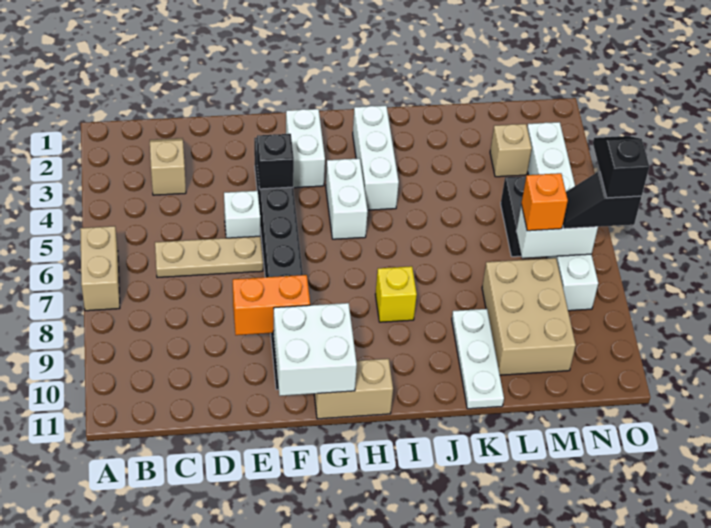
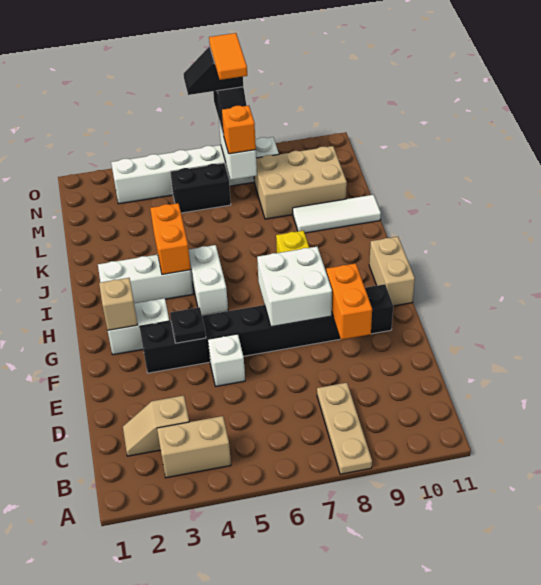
tan brick A6:A7 level 1 -> tan brick B3:B4 level 1
tan plate C6:E6 level 1 -> tan plate A8:C8 level 1
black brick F4 level 2 -> black plate F4 level 2
white brick F10:G11 level 2 -> white brick F7:G8 level 2
white brick H4:H5 level 1 -> white brick H5:I5 level 1
none -> orange brick I4:J4 level 2
white plate K9:K11 level 1 -> white tile K9:K11 level 1
tan brick M3 level 1 -> tan brick G2 level 2
none -> orange tile N7:O7 level 5

